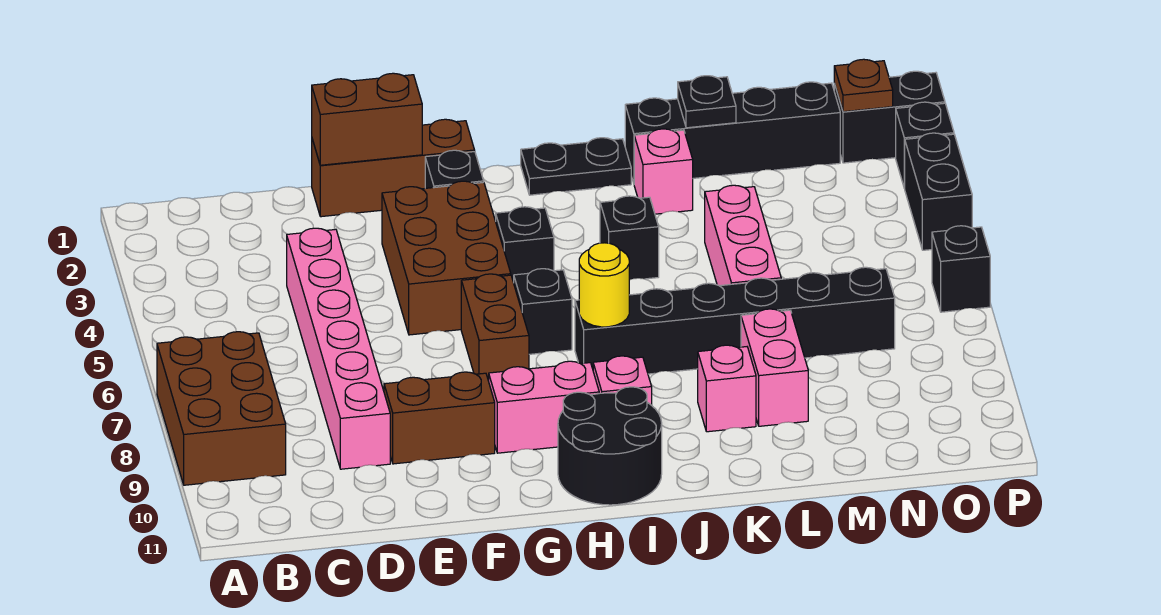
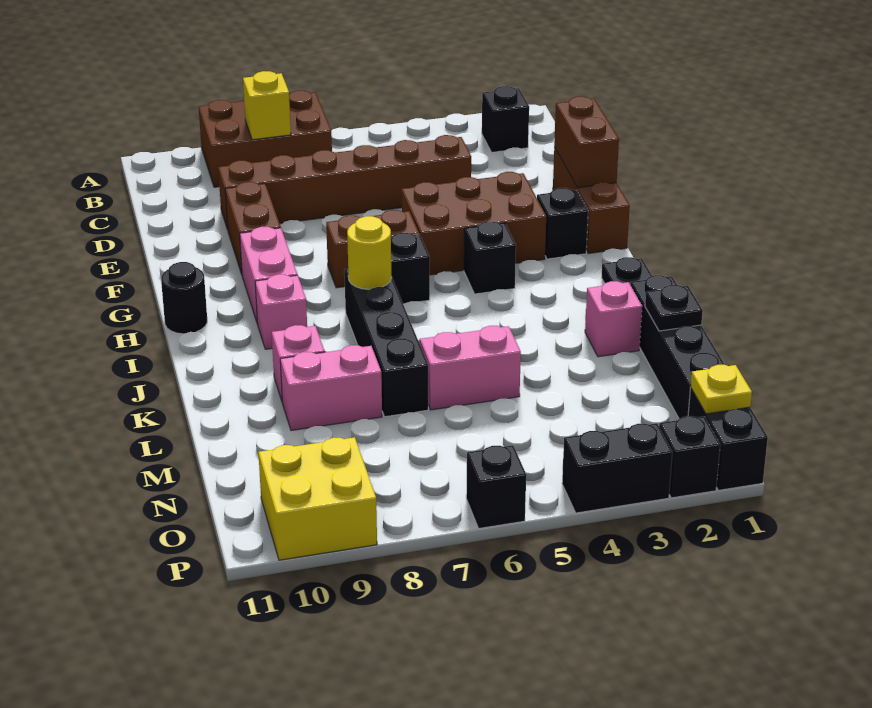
none -> yellow brick B8 level 2
pink brick D4:D9 level 1 -> brown brick D4:D9 level 1
black round brick H10:I11 level 1 -> black round brick H11 level 1
black brick I7:N7 level 1 -> black brick I7:L7 level 1
black brick J4 level 1 -> black brick B2 level 1
pink brick L4:L6 level 1 -> pink brick L5:L6 level 1
brown plate O1 level 2 -> yellow plate O1 level 2
none -> yellow brick O9:P10 level 1

